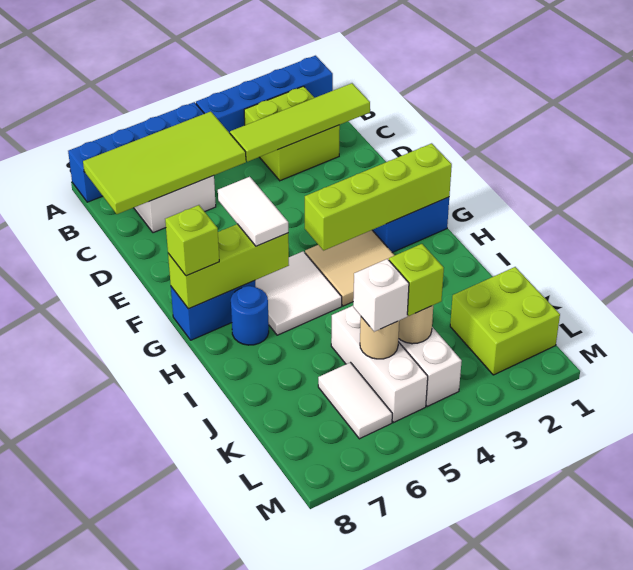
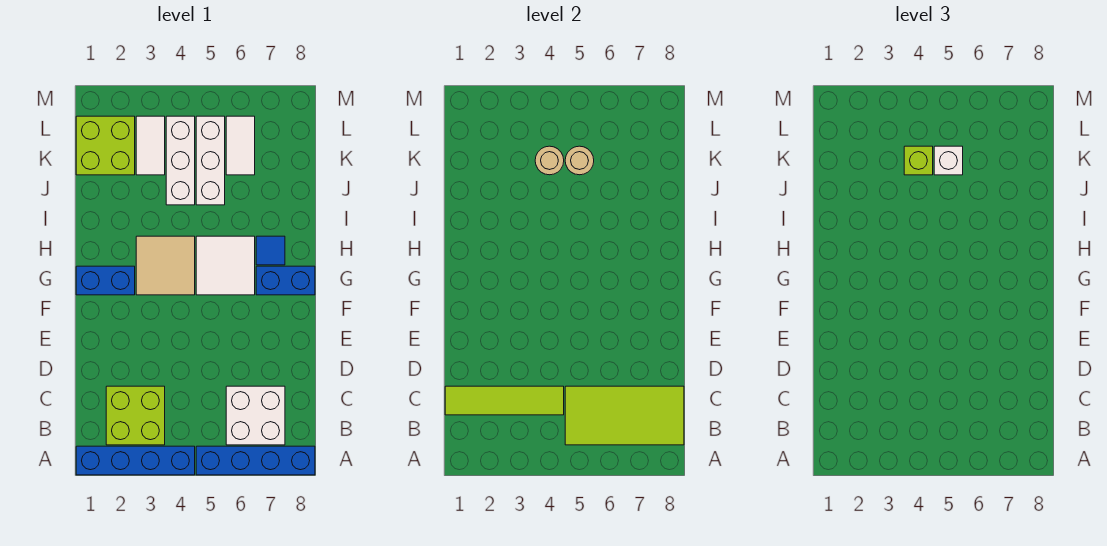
white tile F6:G6 level 3 -> white tile K3:L3 level 1
lime brick G1:G4 level 2 -> none
lime brick G6:G8 level 2 -> none
lime brick G8 level 3 -> none
blue round brick H7 level 1 -> blue tile H7 level 1

